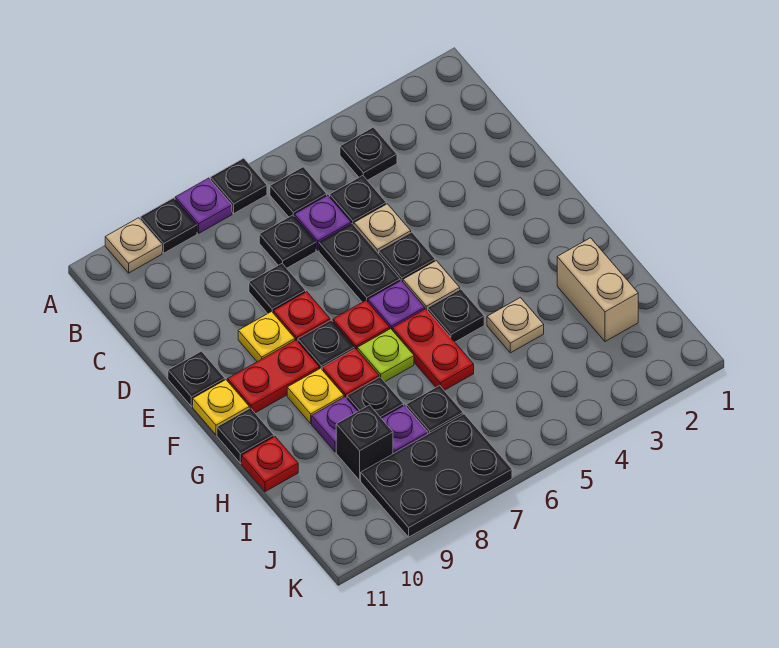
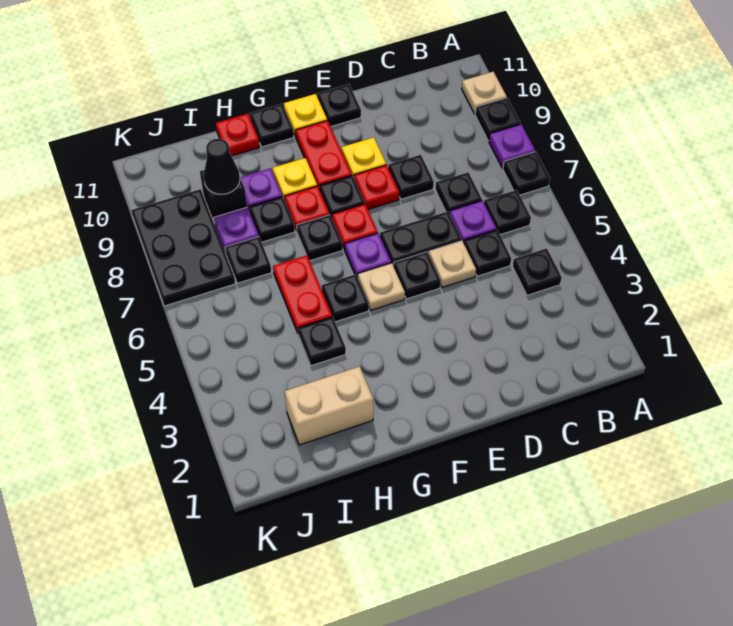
red plate G6:H6 level 1 -> red plate H5:H6 level 1
lime plate G7 level 1 -> black plate G7 level 1
tan plate H4 level 1 -> black plate H4 level 1
none -> black cone I9 level 2

